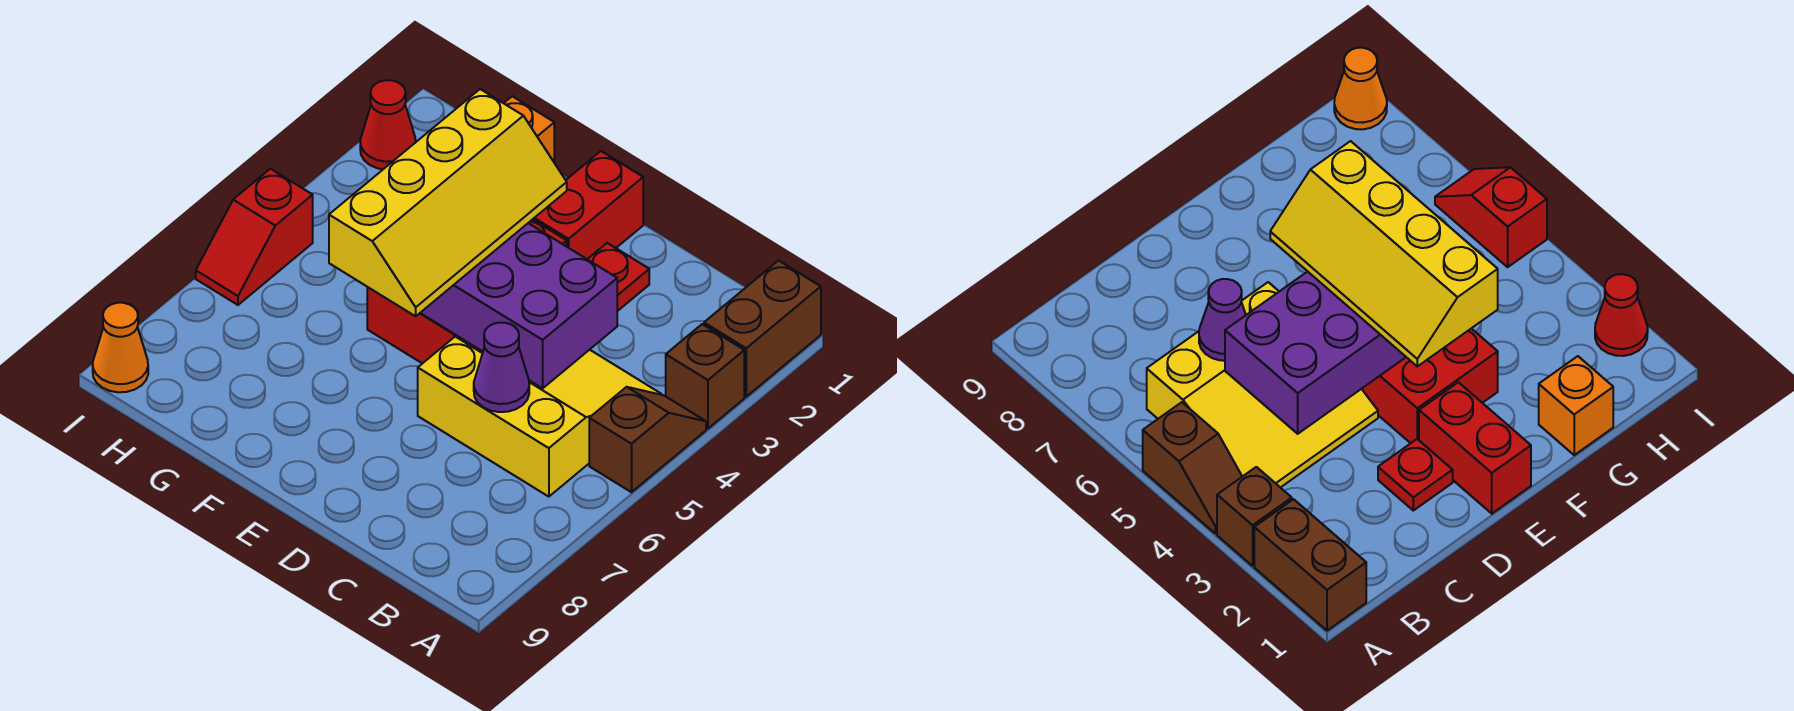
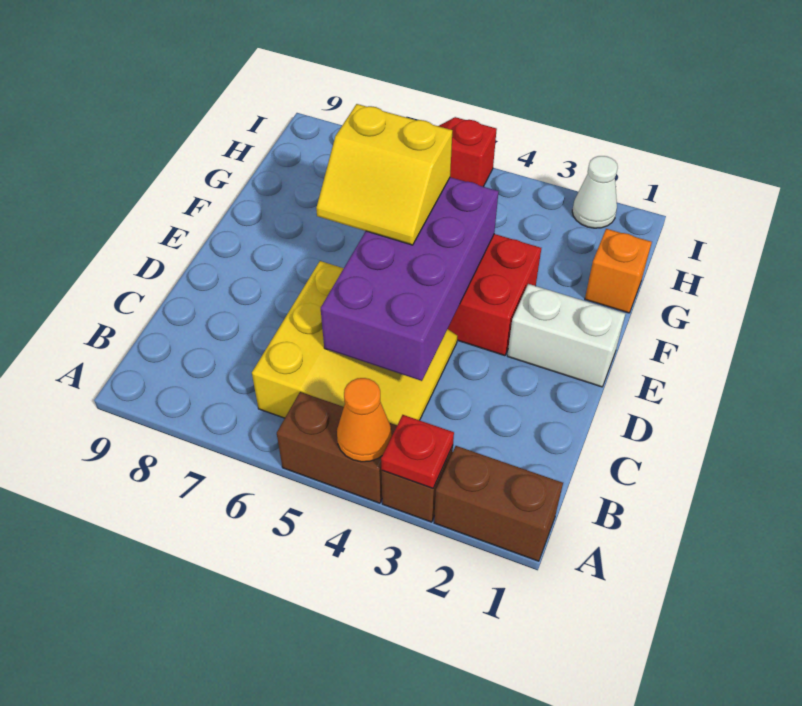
brown slope A4:A5 level 1 top 5 -> brown brick A4:A5 level 1
purple cone C6 level 2 -> none
red plate D2 level 1 -> red plate A3 level 2
red brick E1:E2 level 1 -> white brick E1:E2 level 1
yellow slope E3:F6 level 3 top F -> yellow slope E5:F6 level 3 top F
red cone I2 level 1 -> white cone I2 level 1
orange cone I9 level 1 -> orange cone A4 level 2

